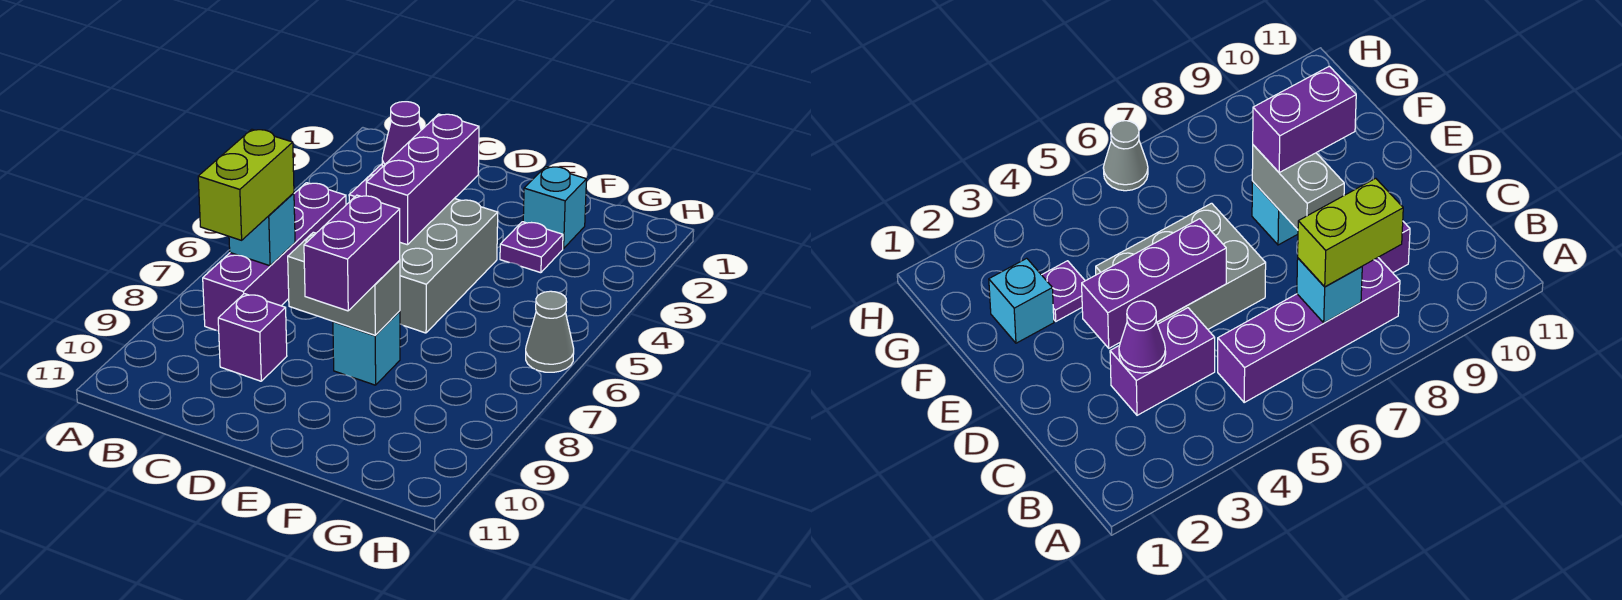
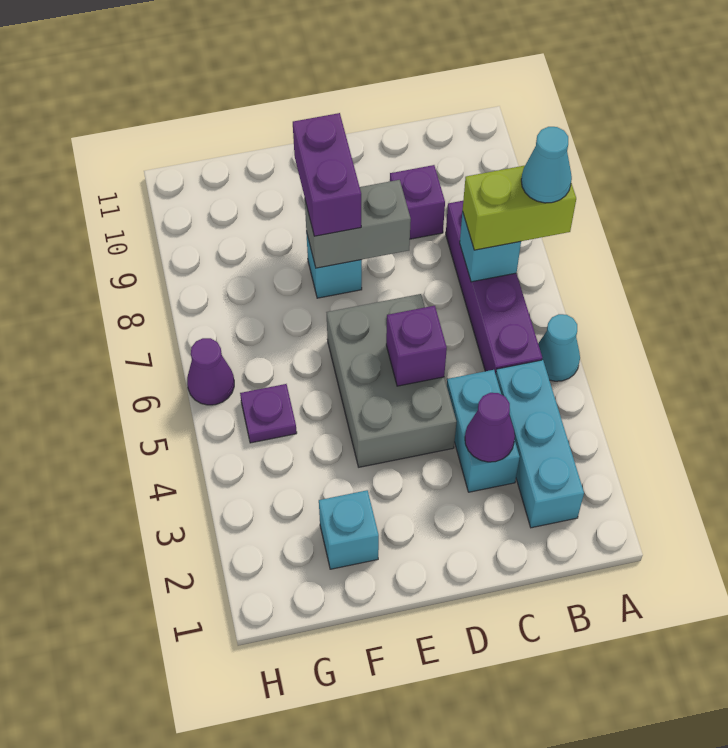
none -> cyan cone A5 level 1
none -> cyan cone A7 level 4
none -> cyan brick B2:B4 level 1
lime brick B7:B8 level 3 -> lime brick A7:B7 level 3
purple brick C3:C4 level 1 -> cyan brick C3:C4 level 1
purple brick D3:D5 level 2 -> purple brick D5 level 2
purple plate F3 level 1 -> purple plate G5 level 1
grey cone H6 level 1 -> purple cone H6 level 1

